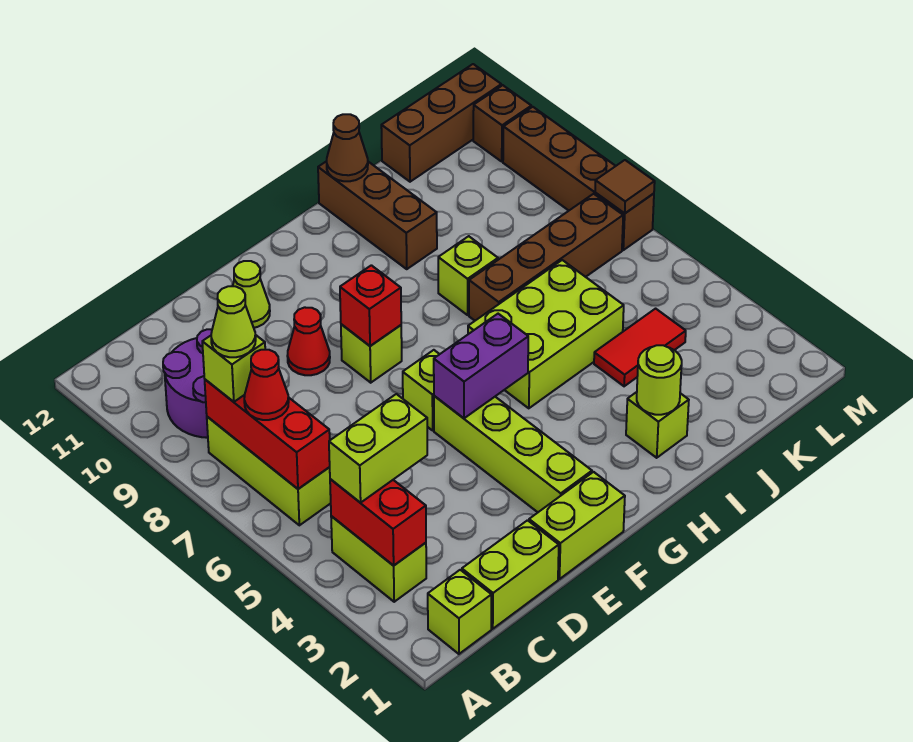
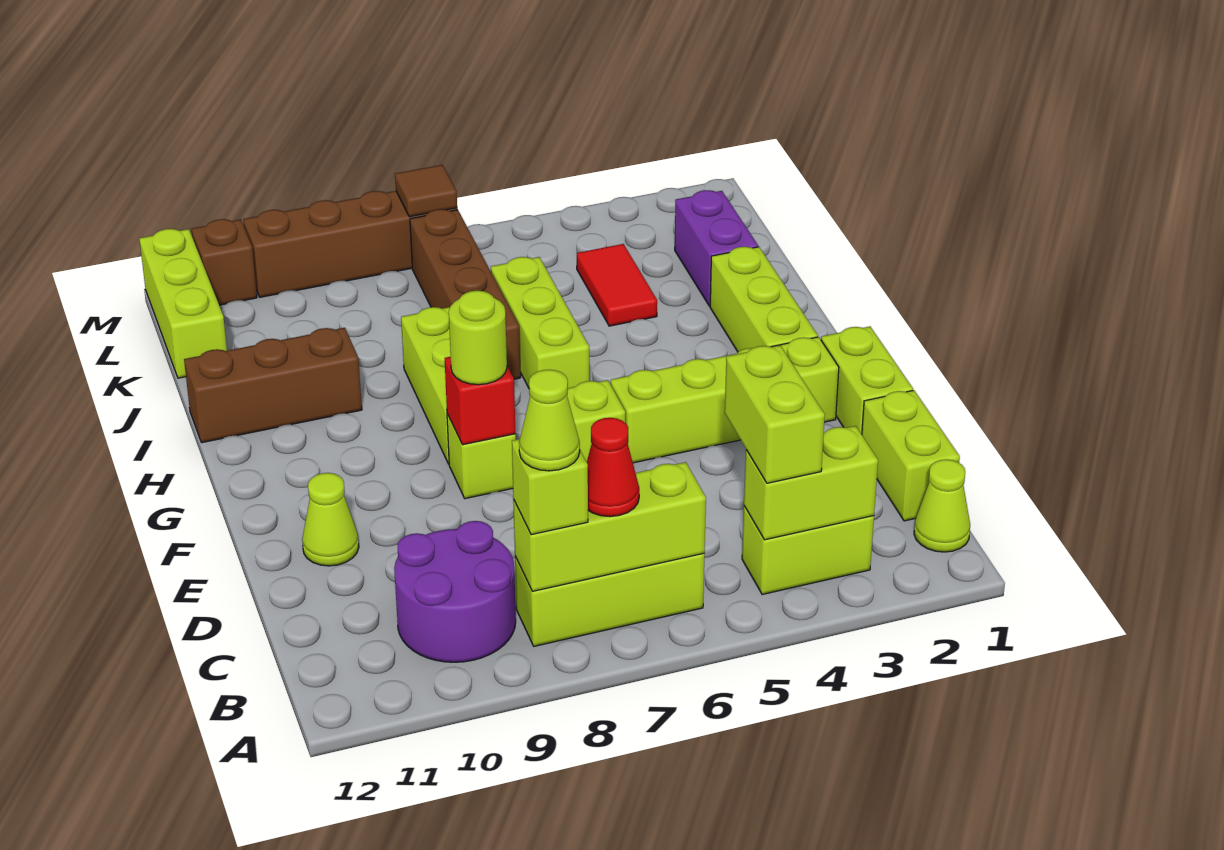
lime brick B1 level 1 -> lime cone B1 level 1
red brick B3:B4 level 2 -> lime brick B3:B4 level 2
red brick B6:B8 level 2 -> lime brick B6:B8 level 2
red cone E9 level 1 -> none
purple brick F5:G5 level 2 -> purple brick J2:K2 level 1
lime brick H5:J6 level 1 -> lime brick H6:J6 level 1
lime brick I2 level 1 -> lime brick G2:I2 level 1
lime round brick I2 level 2 -> lime round brick F8 level 3
lime brick I8 level 1 -> lime brick G8:I8 level 1
brown cone I12 level 2 -> none
brown brick K12:M12 level 1 -> lime brick K12:M12 level 1

